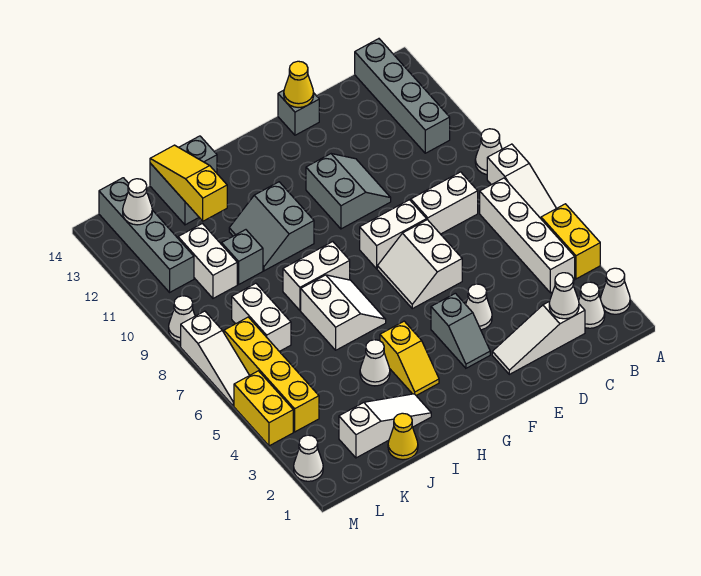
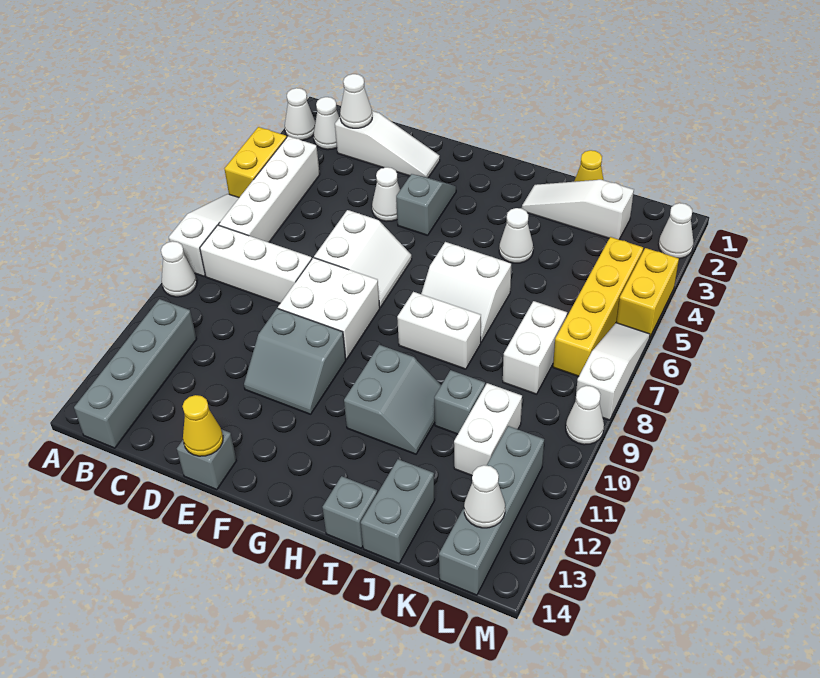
white brick C8:D8 level 1 -> white brick B8:D8 level 1
white brick E8:F8 level 1 -> white brick E8:F9 level 1
grey slope E10:F11 level 1 top F -> grey slope E10:F11 level 1 top 10
yellow slope H3:H4 level 1 top 4 -> none
white slope H6:I7 level 1 top I -> white slope H6:I7 level 1 top 6
yellow slope J12:J14 level 2 top 12 -> none

